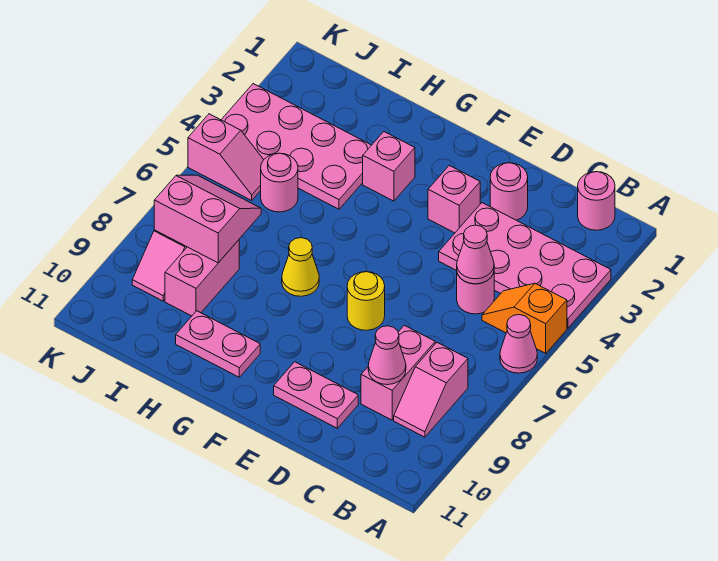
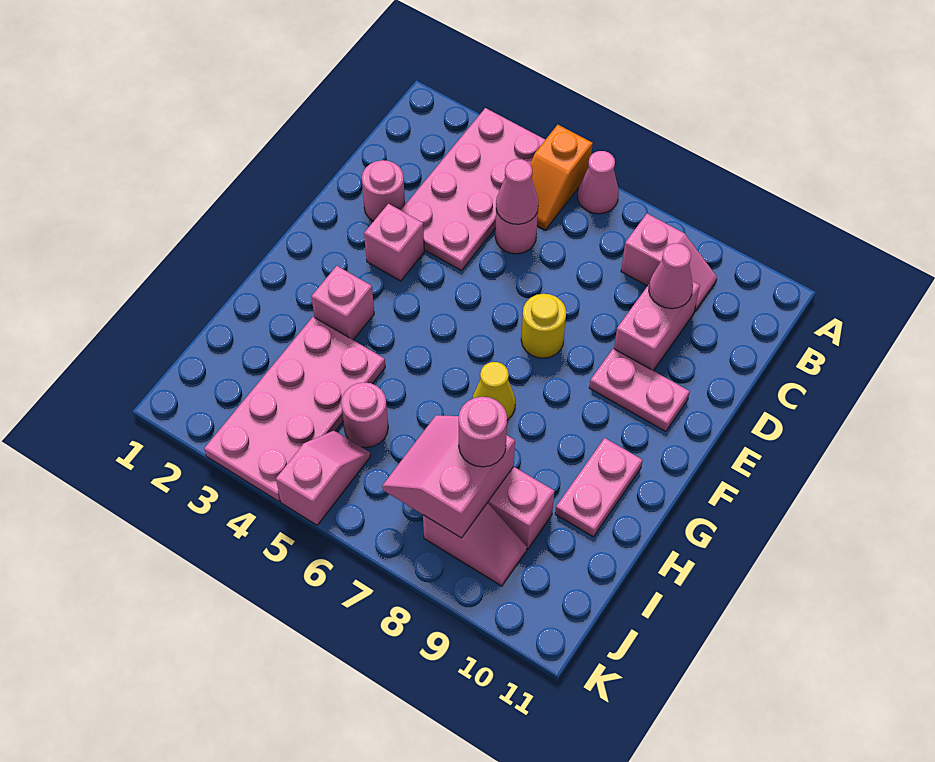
pink round brick B1 level 1 -> pink round brick I8 level 3
pink brick C8:C9 level 1 -> pink brick C9:D9 level 1
pink plate D10:E10 level 1 -> pink plate E9:E10 level 1

